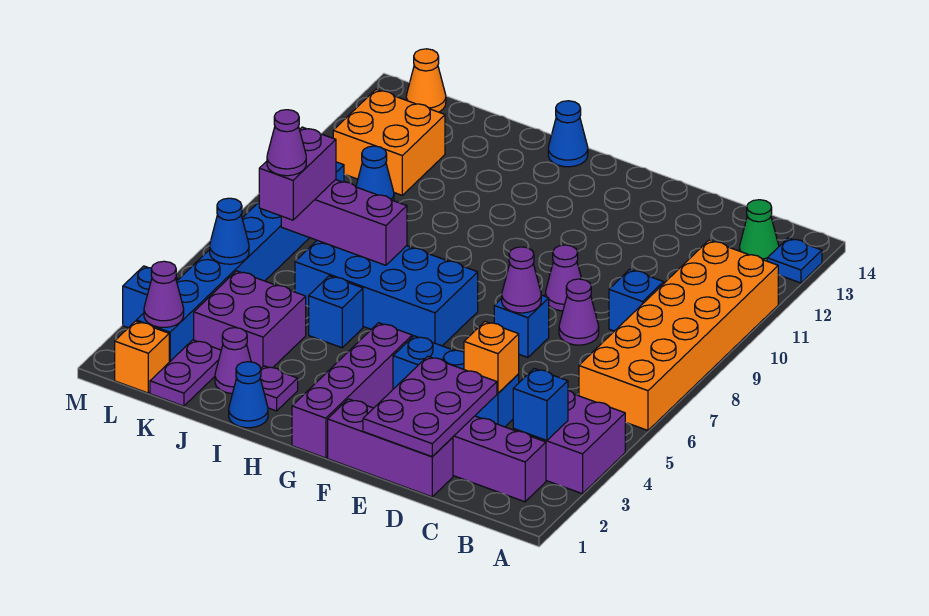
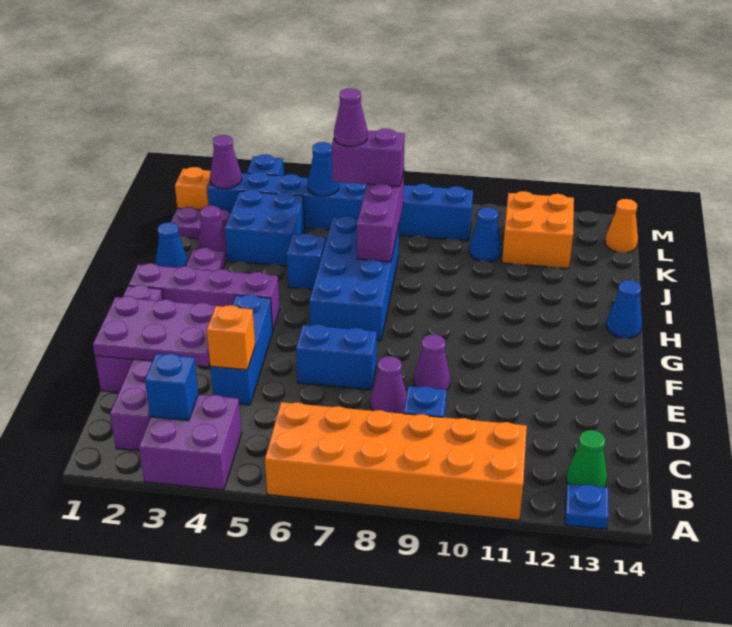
blue brick E7 level 1 -> blue brick E6:E7 level 1
purple cone E7 level 2 -> none
purple brick J3:K4 level 1 -> blue brick J3:K4 level 1

